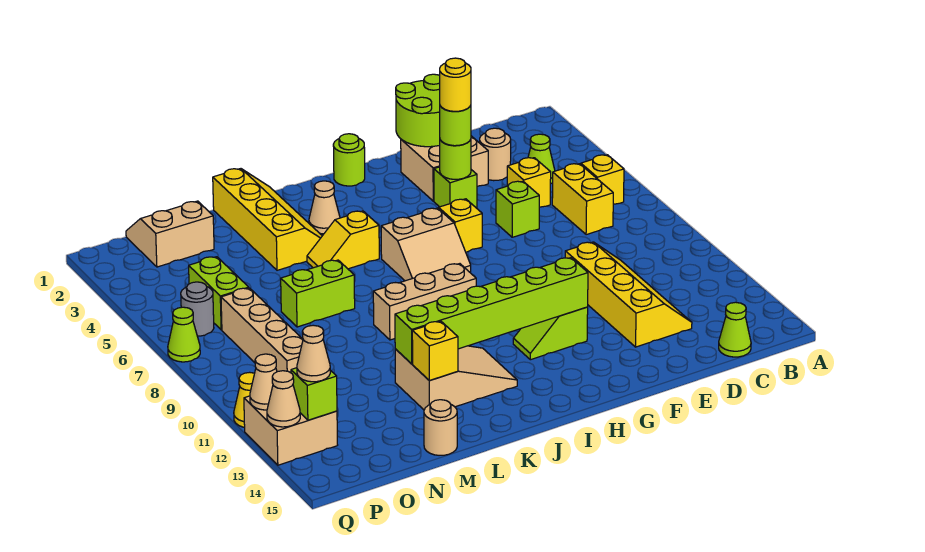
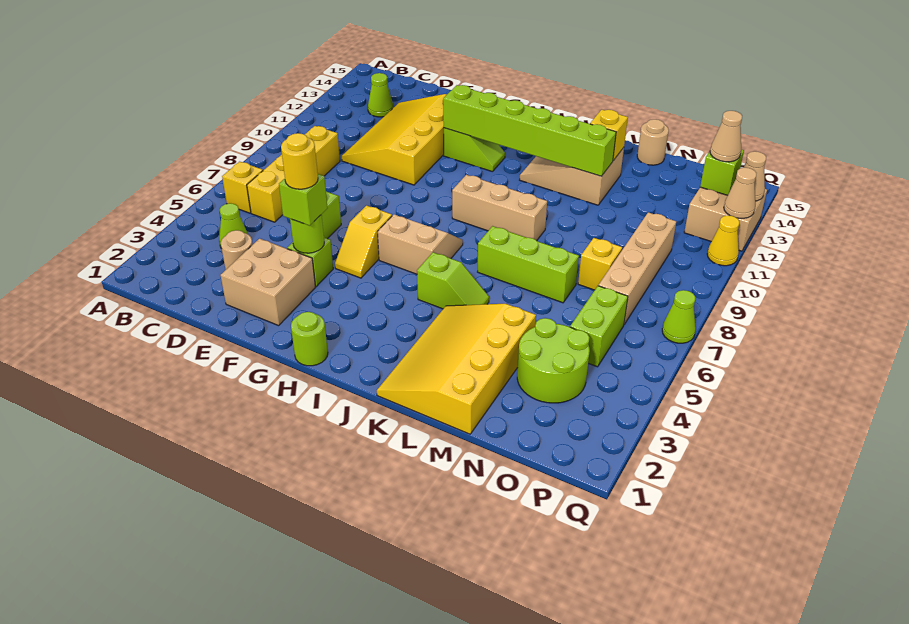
yellow brick C6:C7 level 1 -> yellow brick C6:C9 level 1
lime cone C15 level 1 -> lime cone C13 level 1
yellow brick D5 level 1 -> yellow brick N8 level 1
yellow slope D10:E13 level 1 top E -> yellow slope D10:F13 level 1 top F
lime round brick E1:F2 level 2 -> lime round brick N3:O4 level 1
lime round brick F4 level 3 -> lime brick F4 level 3
tan cone J3 level 1 -> none
yellow slope J5:K5 level 1 top J -> lime slope J5:K5 level 1 top J
yellow slope K1:L4 level 1 top L -> yellow slope K1:M4 level 1 top M
lime brick L7:M7 level 1 -> lime brick K7:M7 level 1
tan slope N1:O2 level 1 top 2 -> none
grey round brick P6 level 1 -> none

